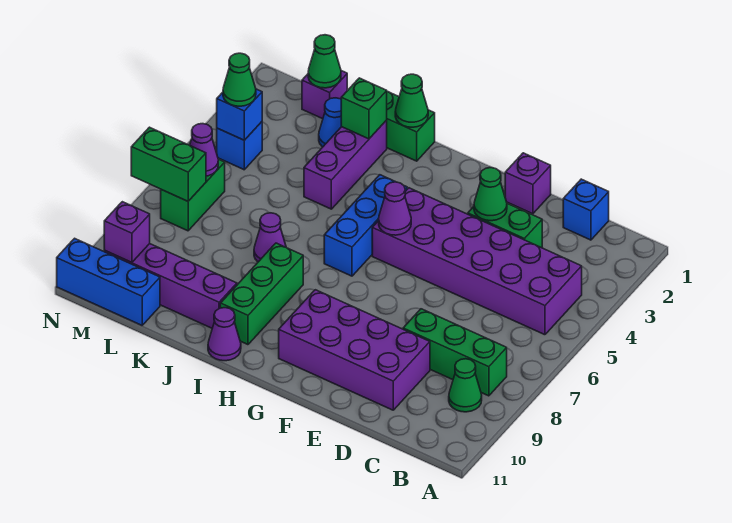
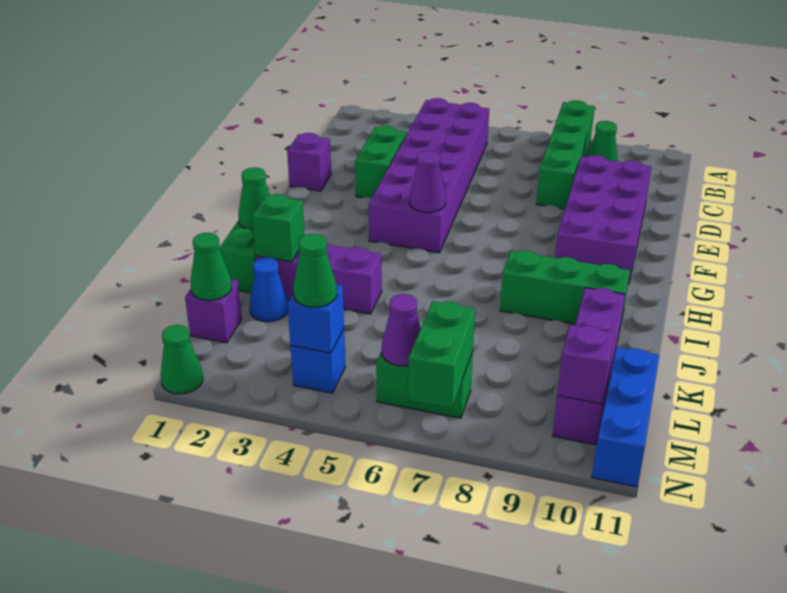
green brick B8:D8 level 1 -> green brick A8:D8 level 1
blue brick C1 level 1 -> none
green cone E3 level 2 -> green cone N1 level 1
blue brick H4:H6 level 1 -> none
purple cone I11 level 1 -> none
purple cone J7 level 1 -> none

